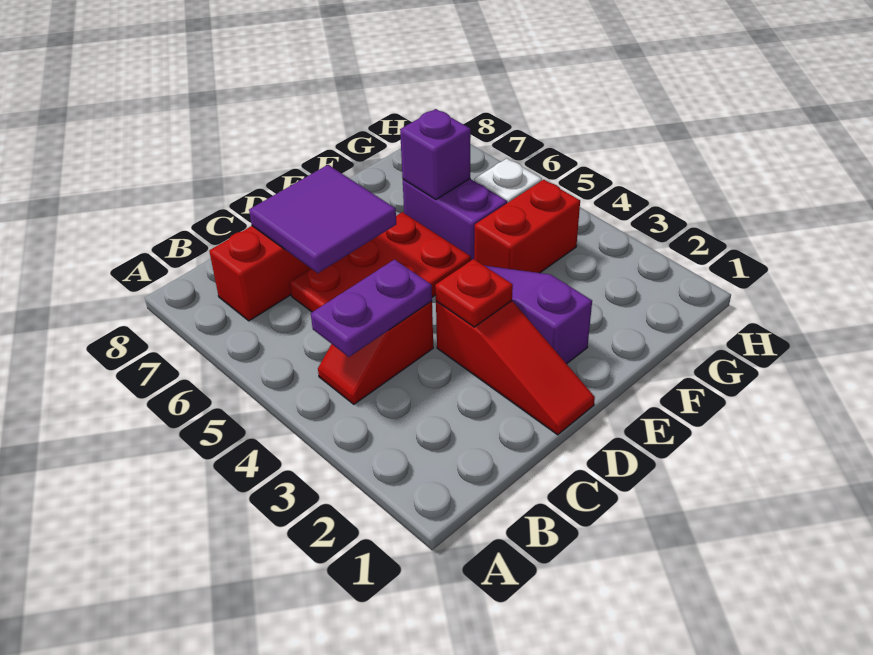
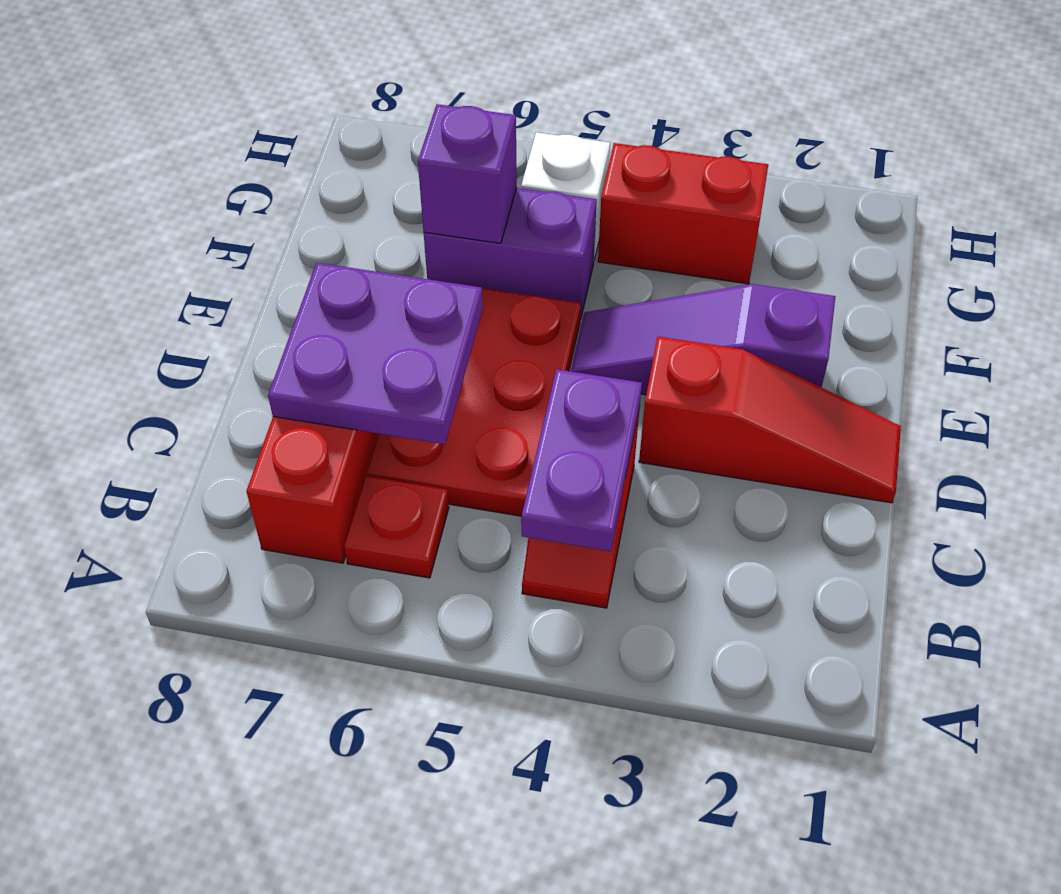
purple tile C6:D7 level 2 -> purple plate C6:D7 level 2
red plate D3 level 2 -> red plate B6 level 1
red brick F4:G4 level 1 -> red brick G3:G4 level 1

